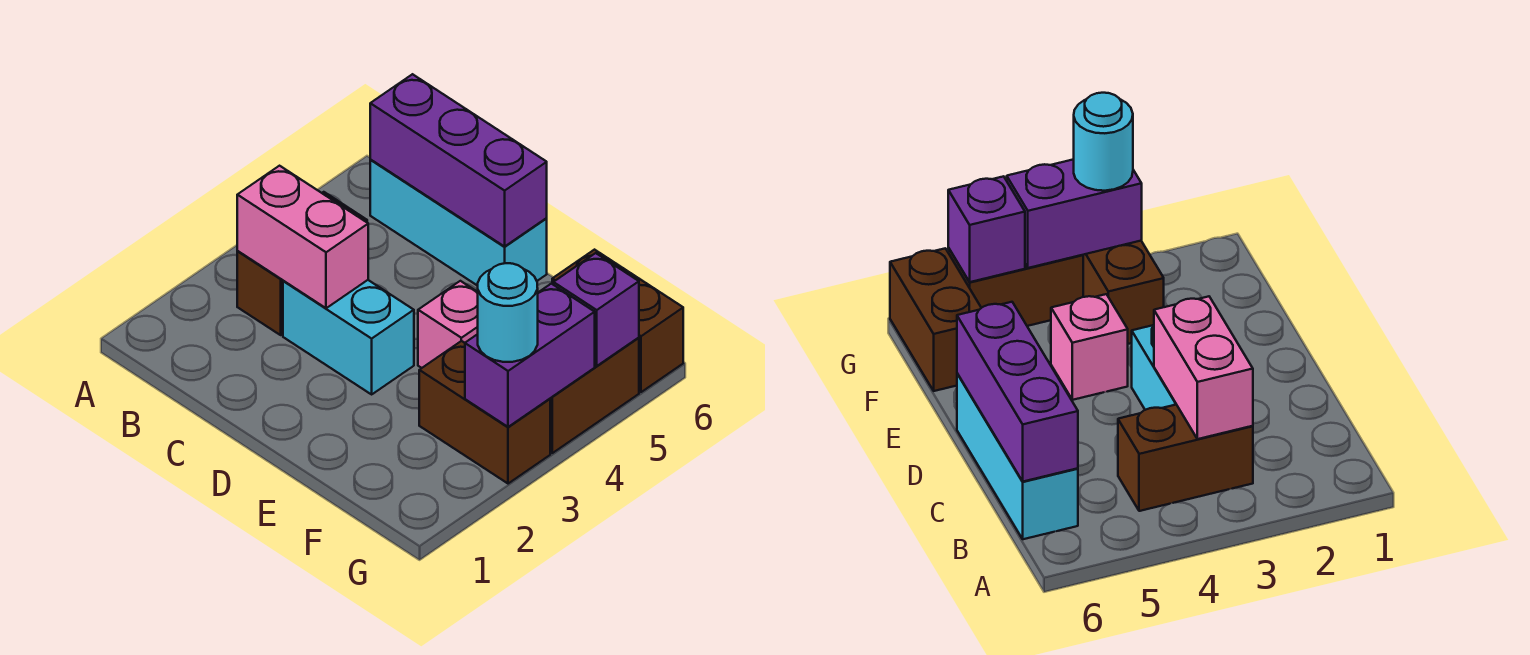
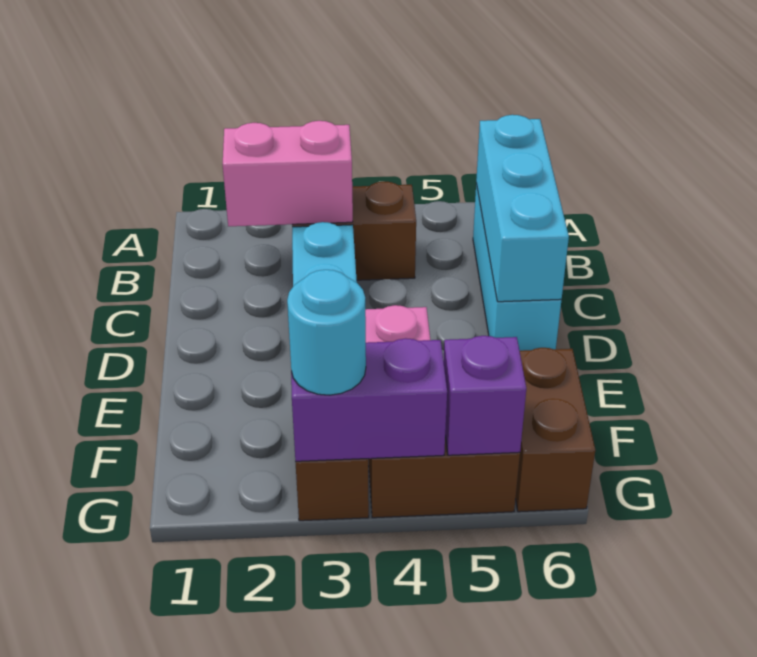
pink brick B3:C3 level 2 -> pink brick B2:B3 level 2
purple brick B6:D6 level 2 -> cyan brick B6:D6 level 2

